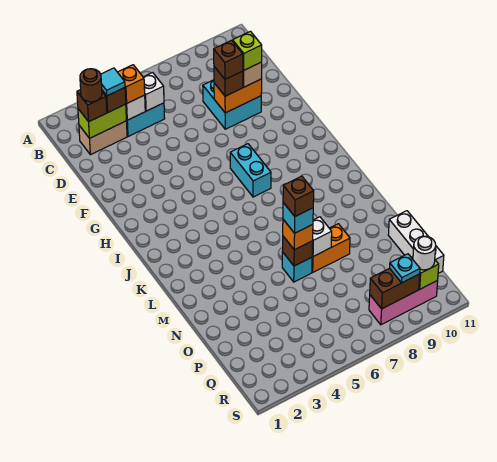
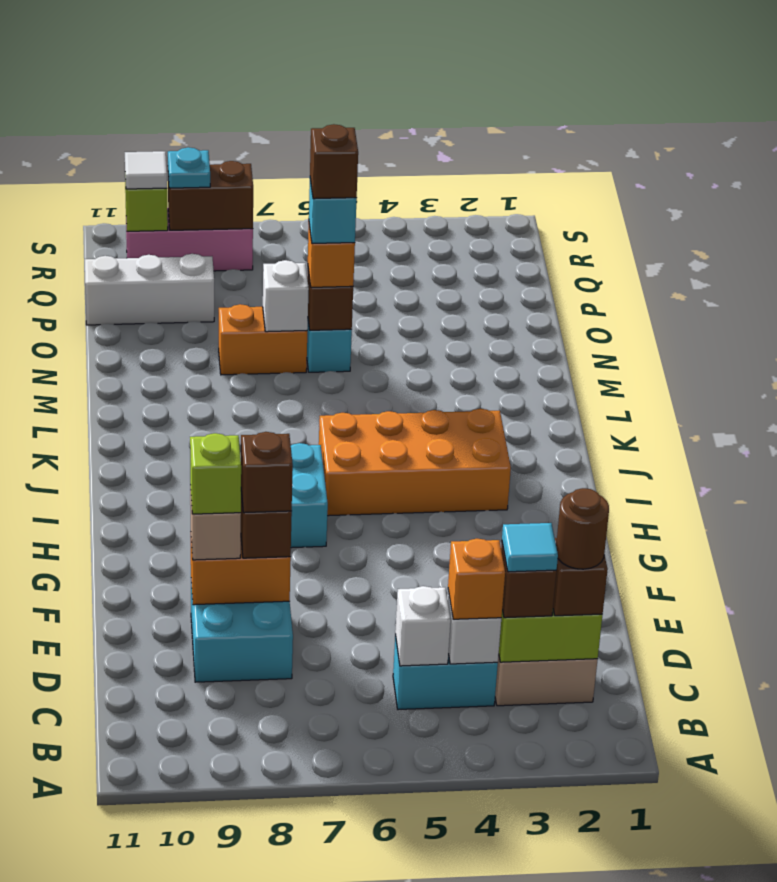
none -> orange brick I3:J6 level 1
white brick O11:Q11 level 1 -> white brick P9:P11 level 1
white round brick R10 level 3 -> white tile R10 level 3

